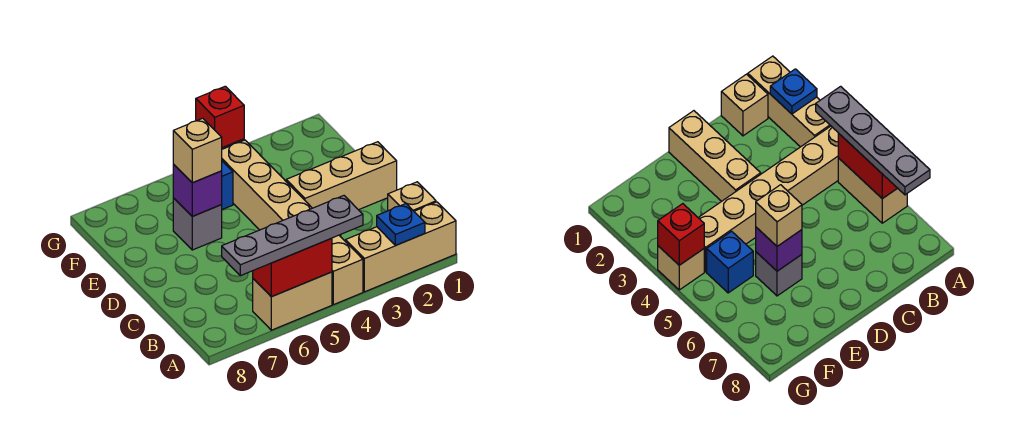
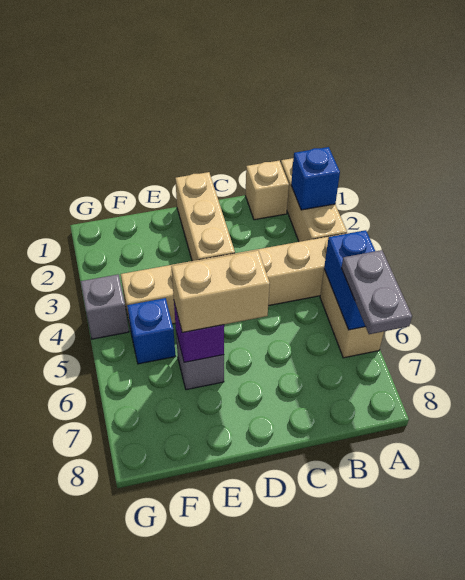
blue plate A2 level 2 -> blue brick A2 level 2
grey plate A4:A7 level 3 -> grey plate A6:A7 level 3
red brick A5:A6 level 2 -> blue brick A5:A6 level 2
tan brick E6 level 3 -> tan brick D6:E6 level 3
tan brick G4 level 1 -> grey brick G4 level 1
red brick G4 level 2 -> none

